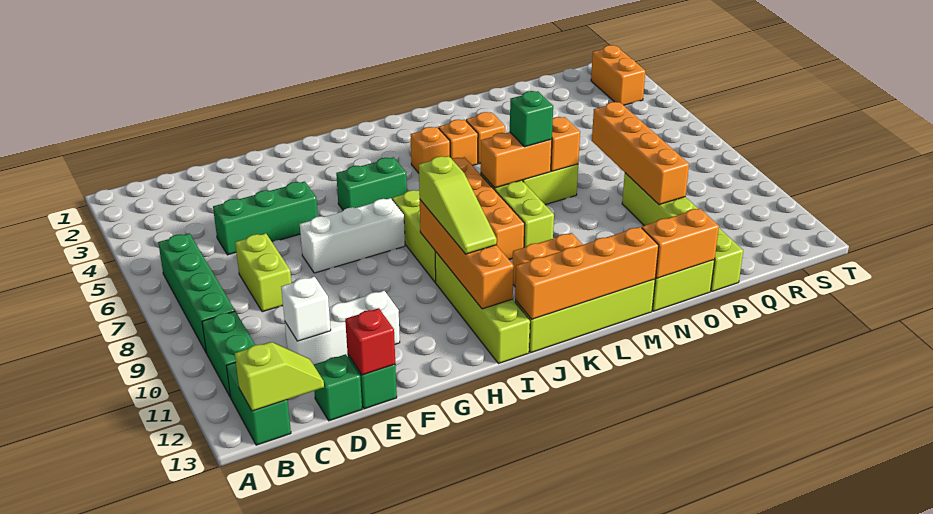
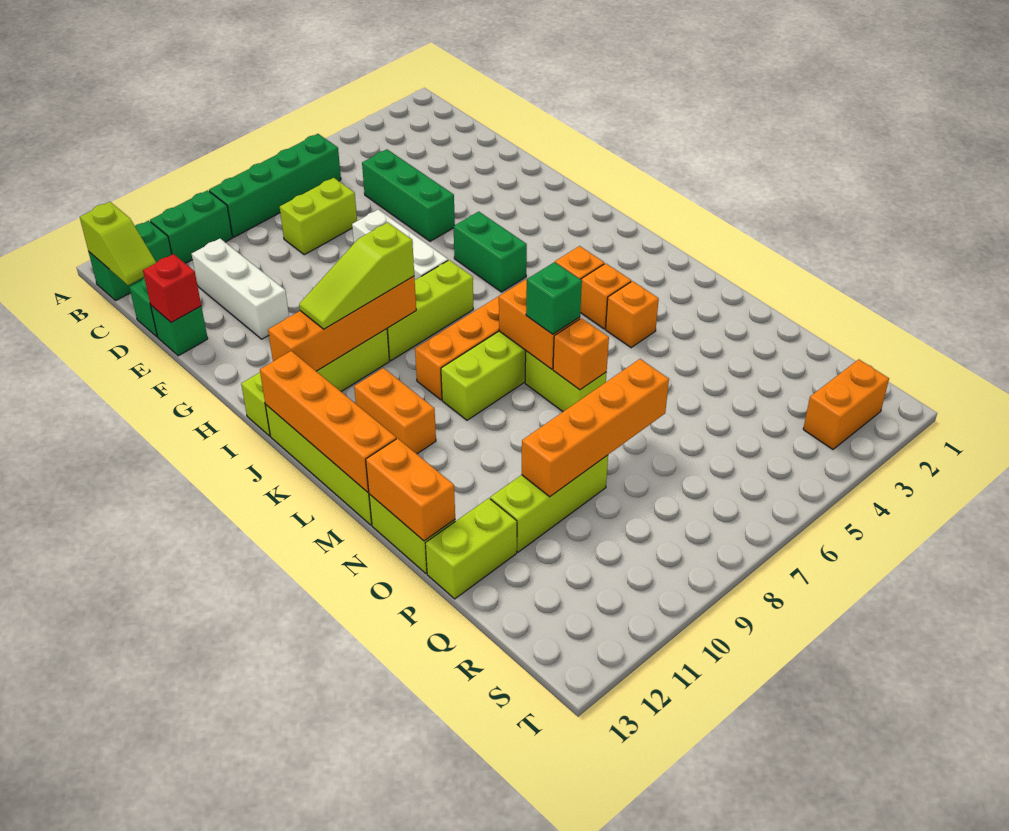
white brick D11 level 2 -> none

